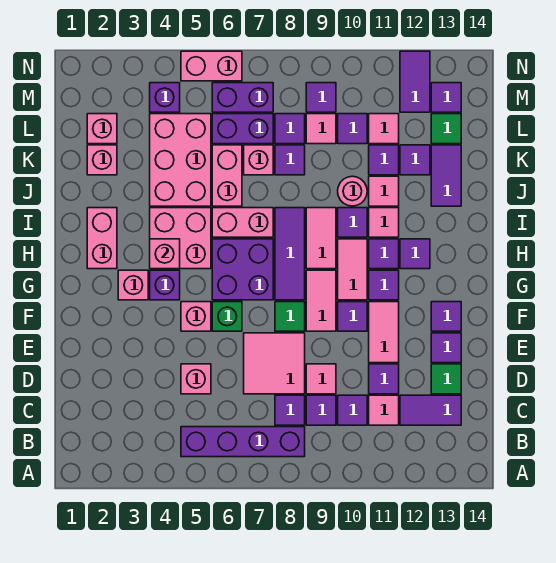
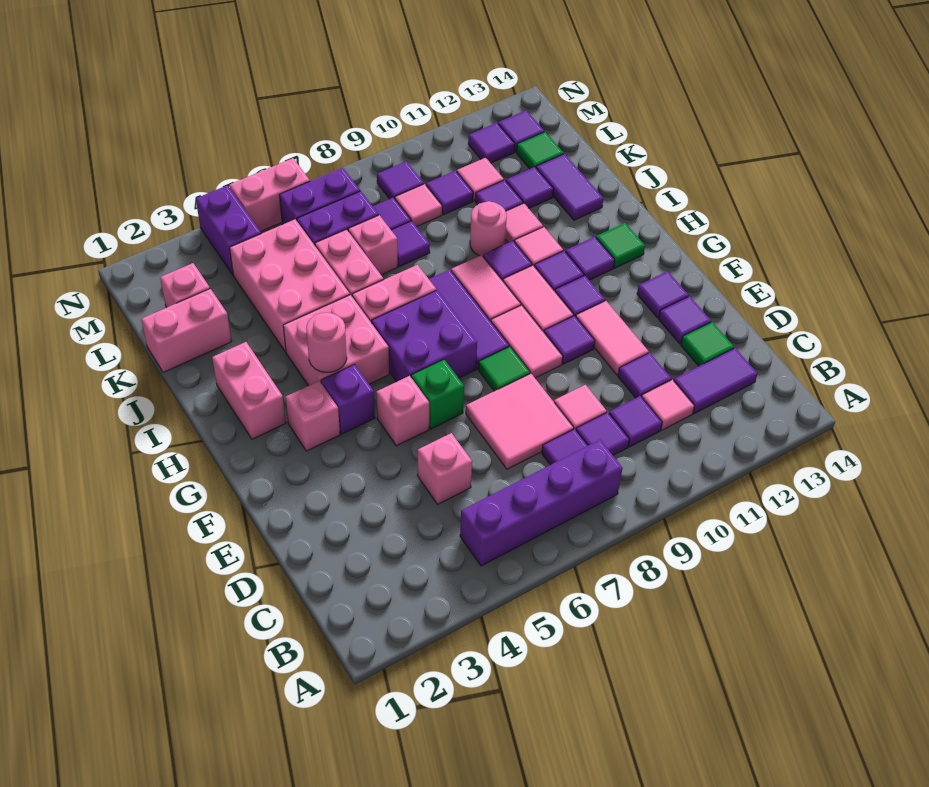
pink brick H4 level 2 -> pink round brick H4 level 2
none -> green tile H13 level 1
pink brick K2 level 1 -> pink brick K1:K2 level 1
purple brick M4 level 1 -> purple brick M4:N4 level 1
purple tile M12:N12 level 1 -> purple tile M12 level 1

